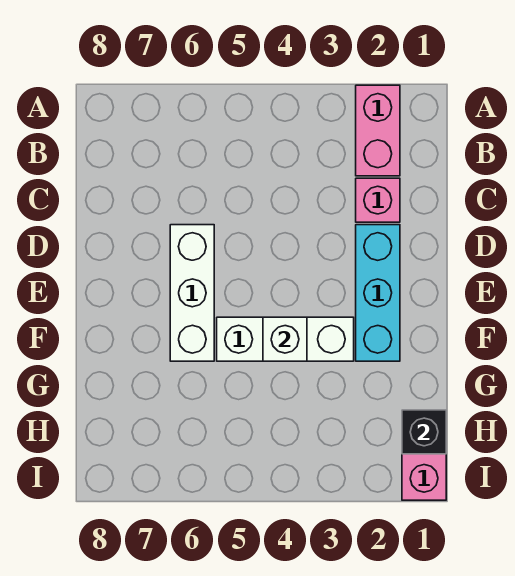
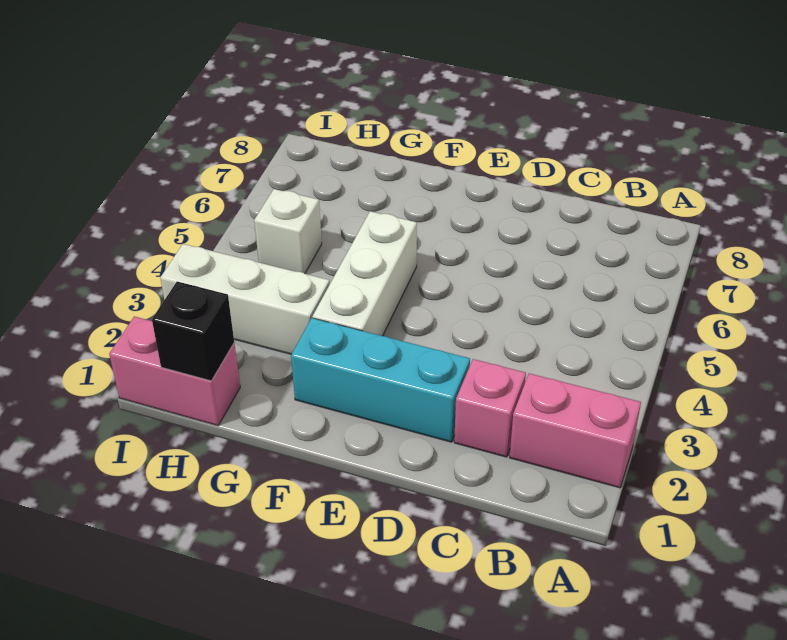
white brick D6:F6 level 1 -> white brick G3:I3 level 1
white brick F4 level 2 -> white brick H5 level 1

